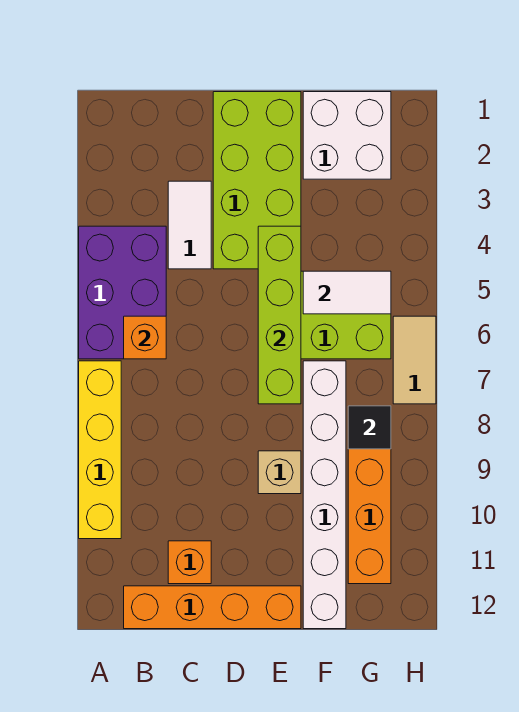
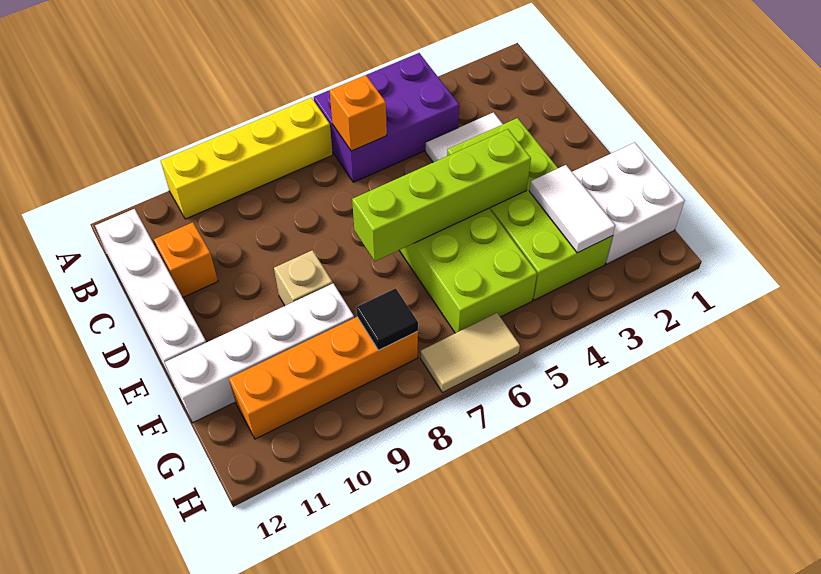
orange brick B12:E12 level 1 -> white brick B12:E12 level 1
lime brick D1:E4 level 1 -> lime brick D3:G4 level 1
white tile F5:G5 level 2 -> white tile F3:G3 level 2
white brick F7:F12 level 1 -> white brick F9:F12 level 1

